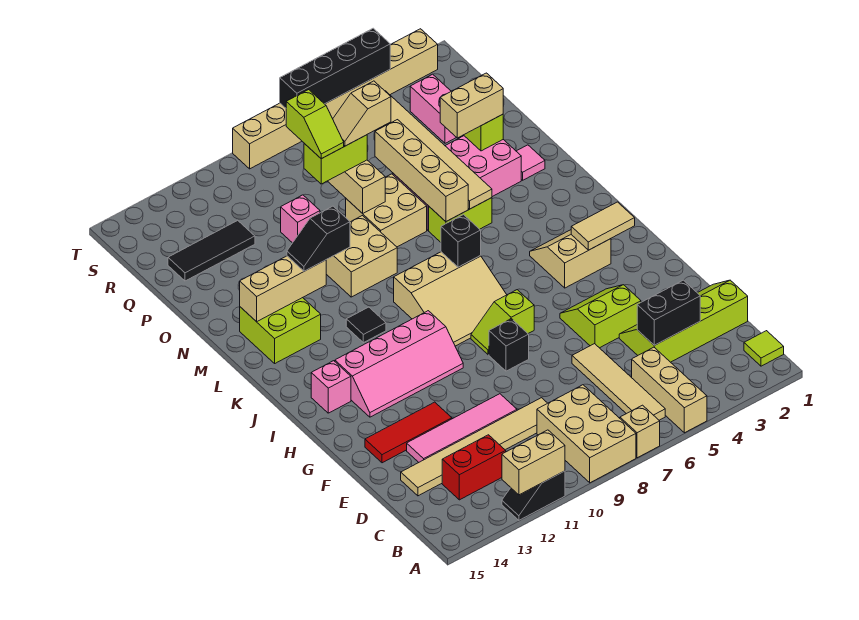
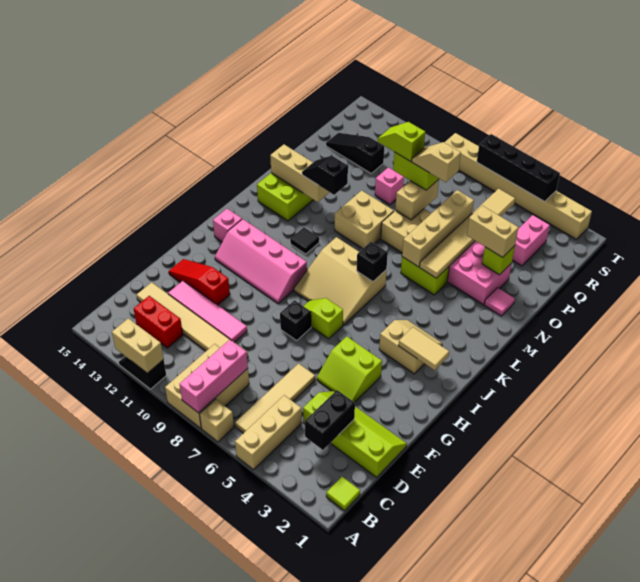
none -> pink brick A8:C8 level 2
black brick D3:D4 level 2 -> black brick C3:D3 level 2
lime slope F4:G5 level 1 top F -> lime slope F4:G5 level 1 top G
red tile F12:F14 level 1 -> red slope F12:F14 level 1 top 12
lime slope P9:Q9 level 4 top Q -> lime slope P9:P10 level 4 top 9
black tile Q12:Q14 level 1 -> black slope Q12:Q14 level 1 top 12

